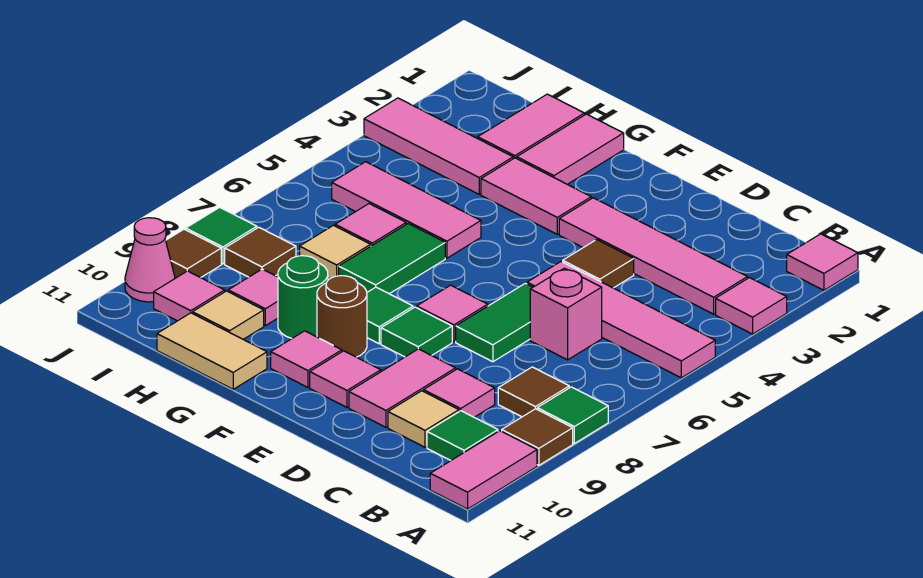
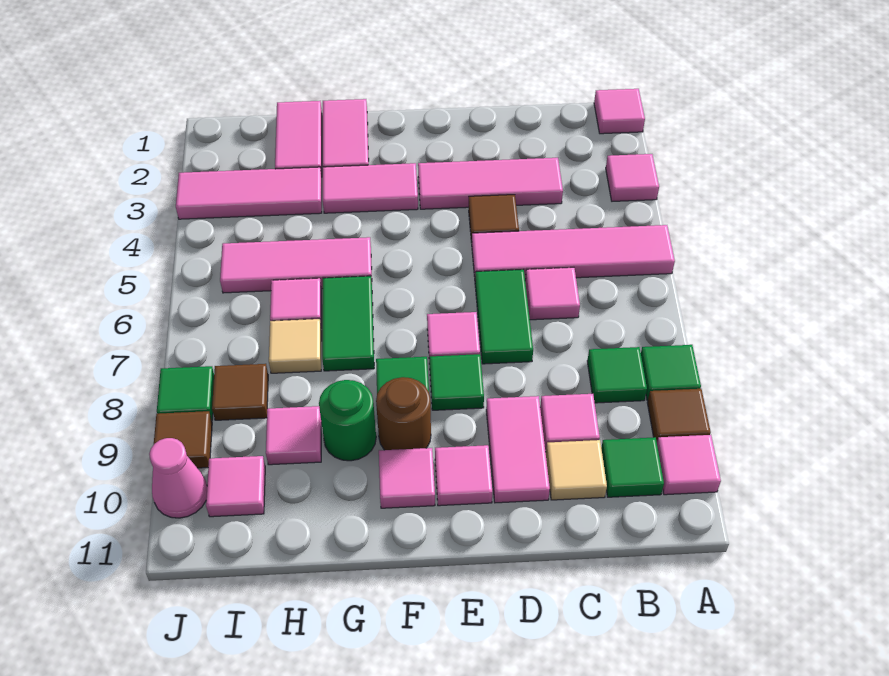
pink tile A10:A11 level 1 -> pink tile A10 level 1
pink tile B3:E3 level 1 -> pink tile C3:E3 level 1
brown tile B8 level 1 -> green tile B8 level 1
pink brick C6 level 1 -> pink tile C6 level 1
tan tile G11:H11 level 1 -> none
tan tile H10 level 1 -> none

